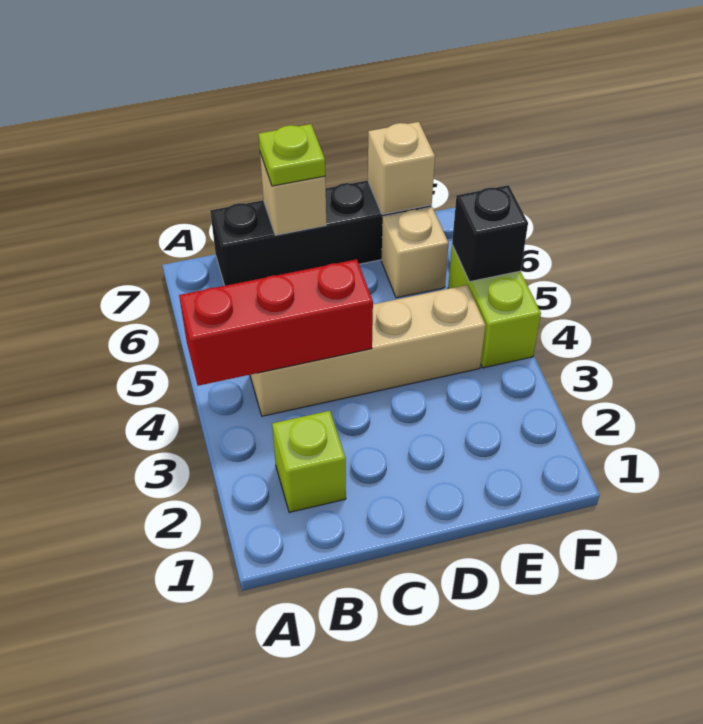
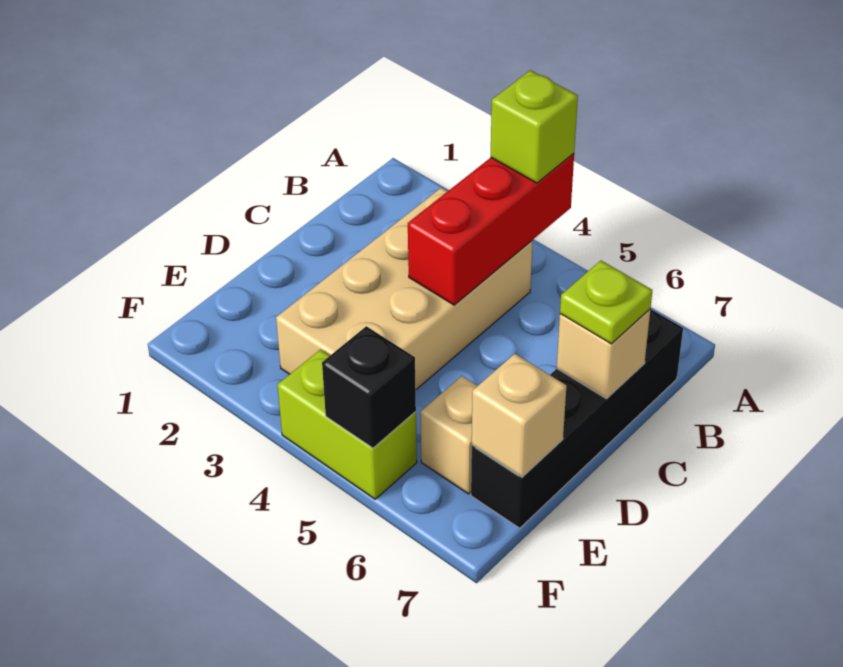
lime brick B2 level 1 -> lime brick A4 level 3
tan brick B4:E4 level 1 -> tan brick B3:E4 level 1

